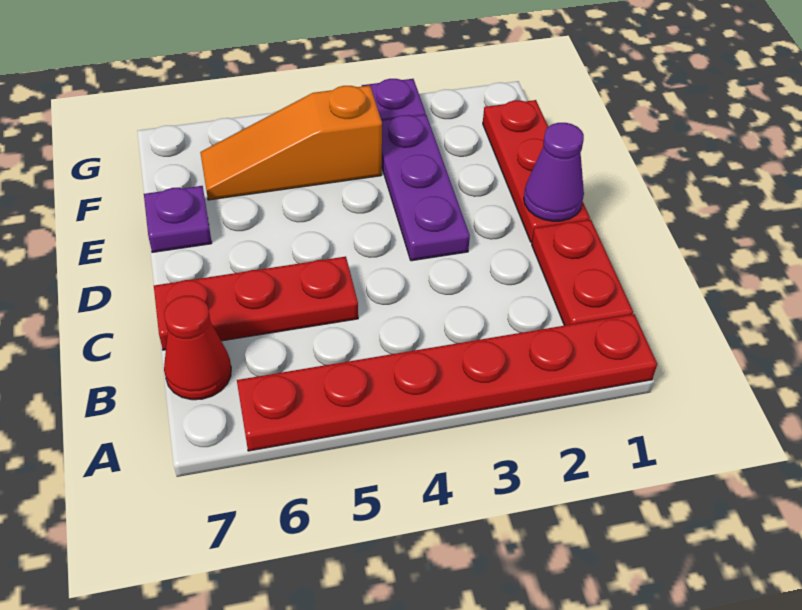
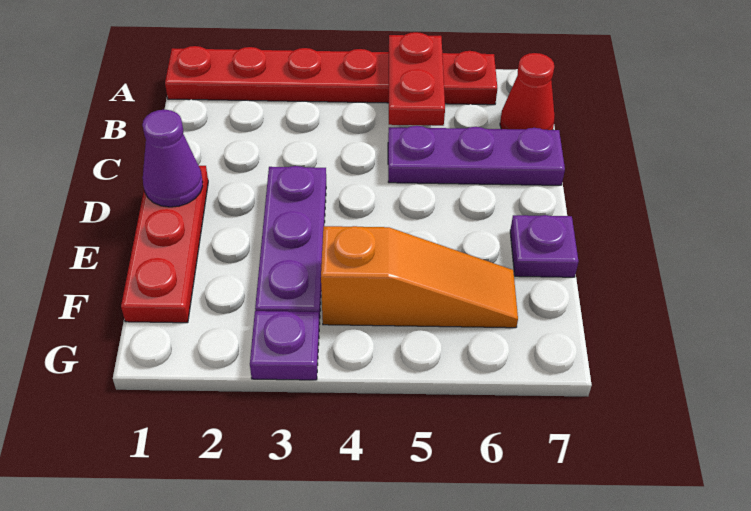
red plate B1:C1 level 1 -> red plate A5:B5 level 2
red plate C5:C7 level 1 -> purple plate C5:C7 level 1

